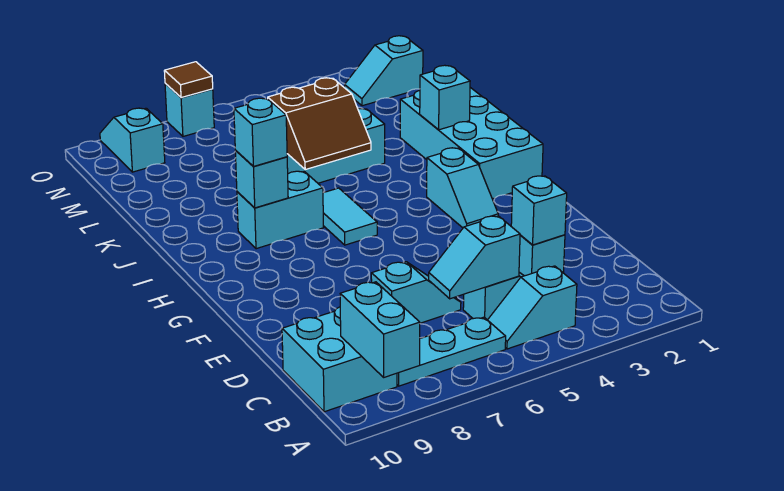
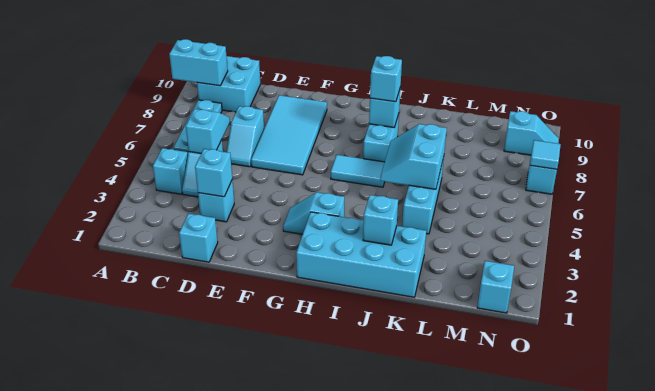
none -> cyan brick D1 level 1
none -> cyan tile E6:F9 level 1
brown slope J5:K6 level 2 top K -> cyan slope J5:K6 level 2 top K
brown tile O7 level 2 -> cyan tile O7 level 2

